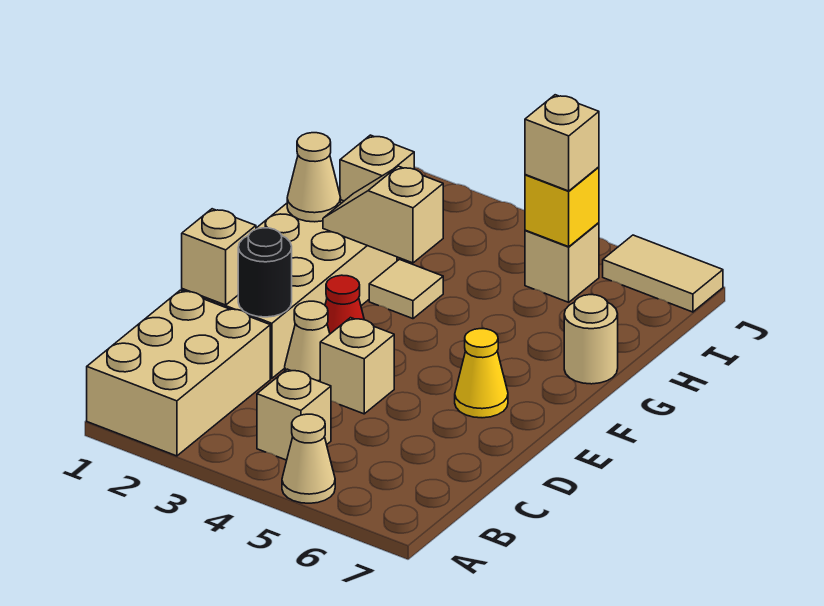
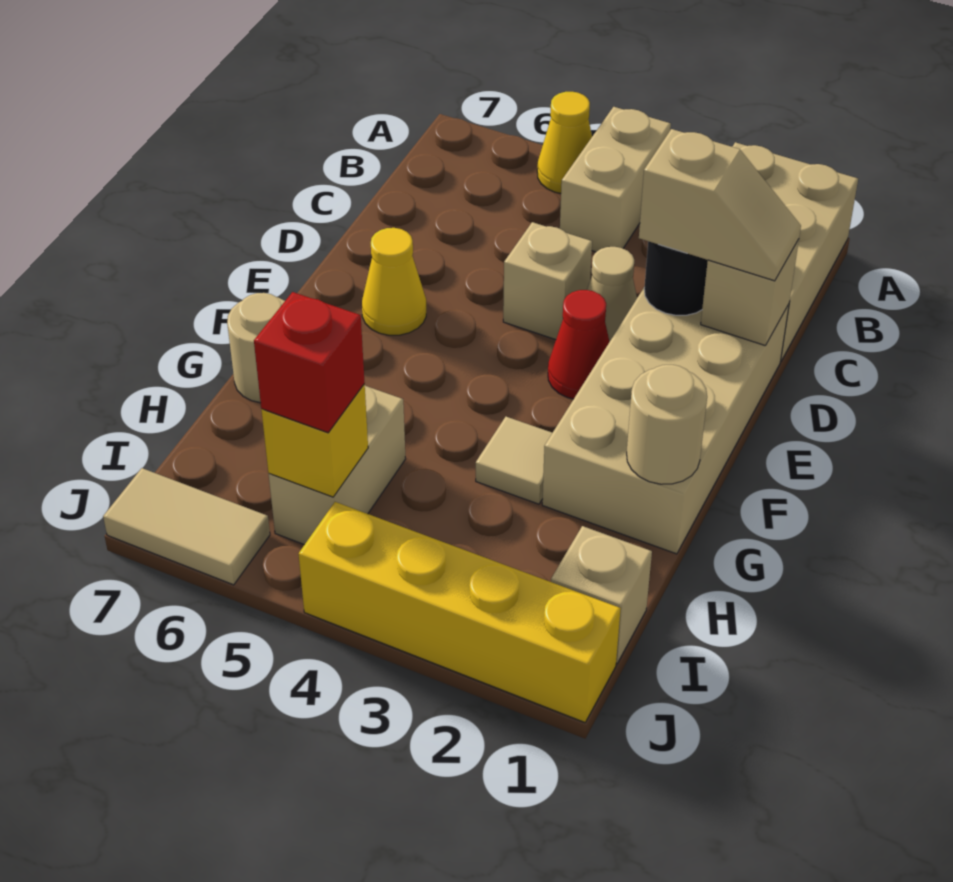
tan cone A5 level 1 -> yellow cone A5 level 1
tan brick B4 level 1 -> tan brick A4:B4 level 1
tan cone G1 level 2 -> tan round brick G1 level 2
tan slope G2:G3 level 2 top 3 -> tan slope D1:D2 level 3 top 2
tan brick I5 level 1 -> tan brick H5:I5 level 1
tan brick I5 level 3 -> red brick I5 level 3
none -> yellow brick J1:J4 level 1

